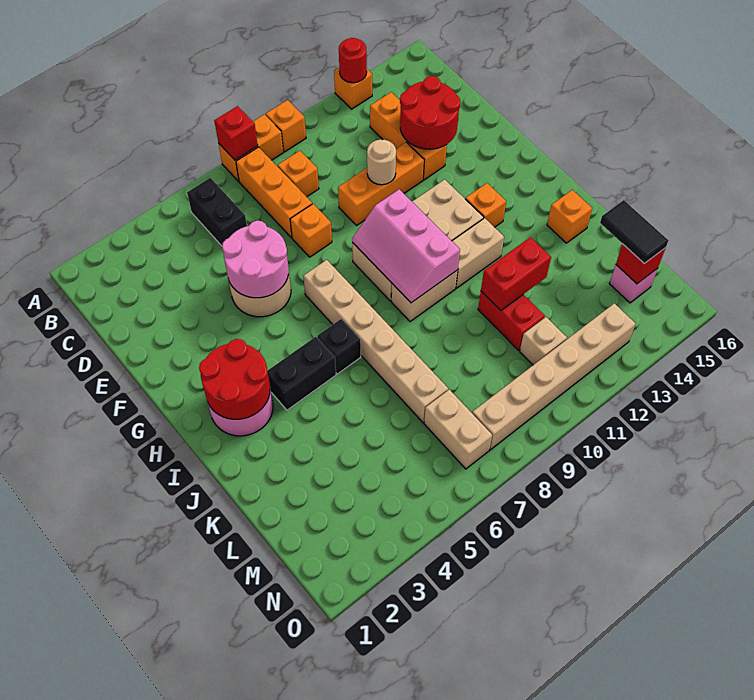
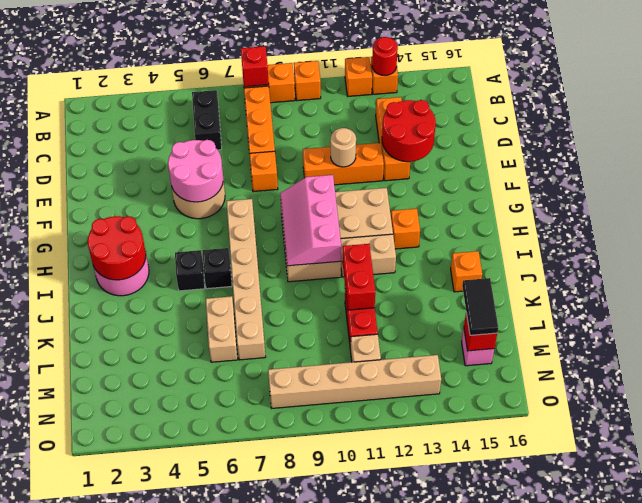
orange brick C9 level 1 -> orange brick A12 level 1
black brick I4:I5 level 1 -> black brick I5 level 1
red brick K11:K12 level 2 -> red brick J11:K11 level 2
tan brick M7:N7 level 1 -> tan brick K6:L6 level 1

